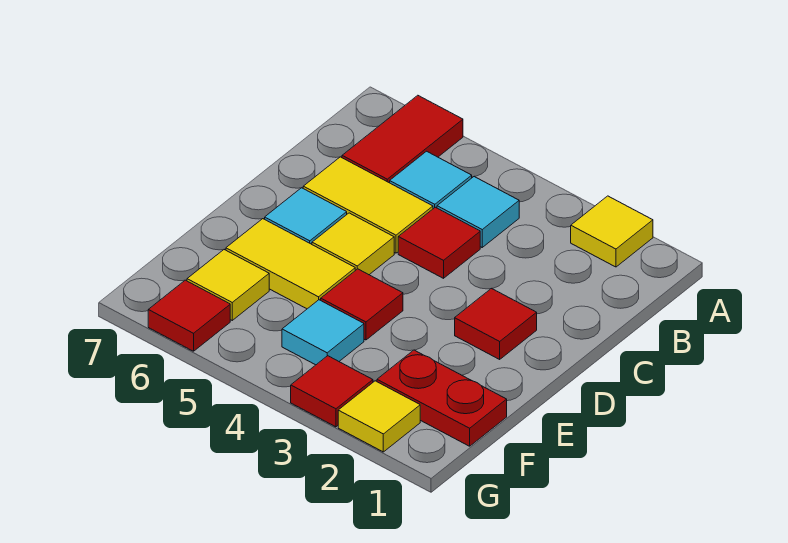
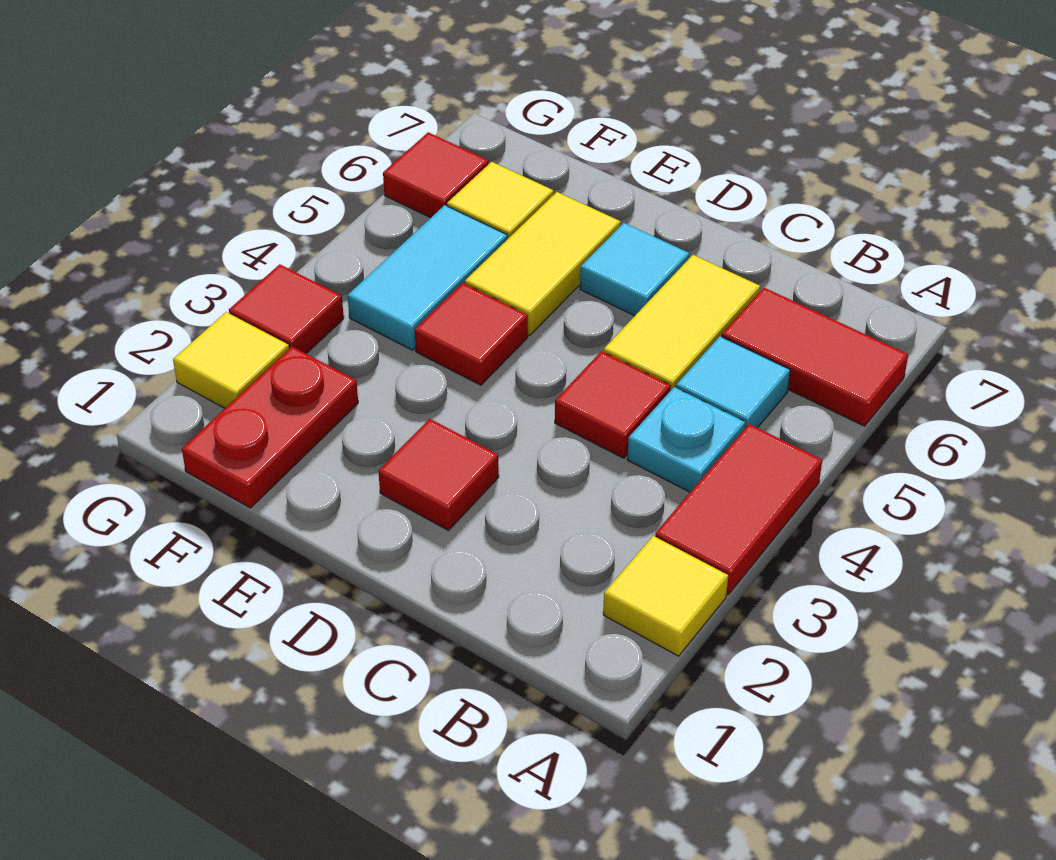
none -> red tile A3:A4 level 1
cyan tile B4 level 1 -> cyan plate B4 level 1
yellow tile D5 level 1 -> none
cyan tile F4 level 1 -> cyan tile F4:F5 level 1

